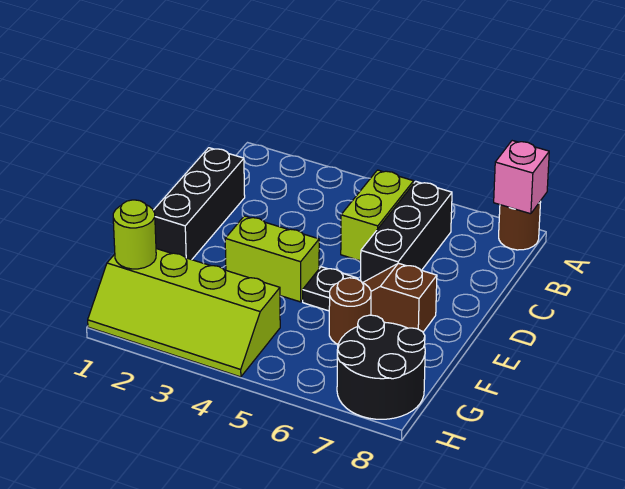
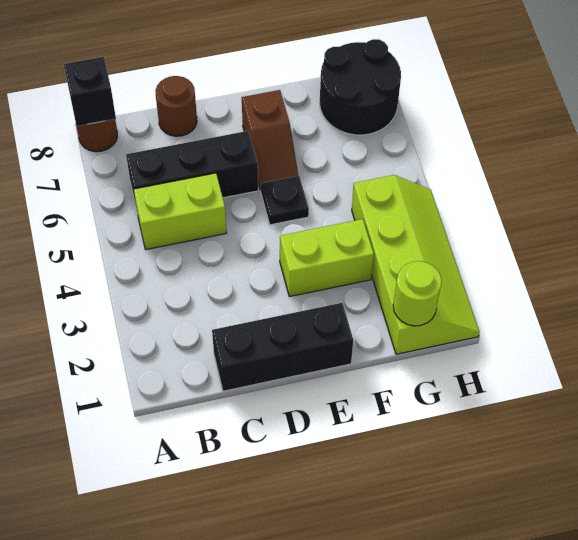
pink brick A8 level 2 -> black brick A8 level 2
lime brick E3:E4 level 1 -> lime brick E3:F3 level 1
brown round brick F6 level 1 -> brown round brick C8 level 1

